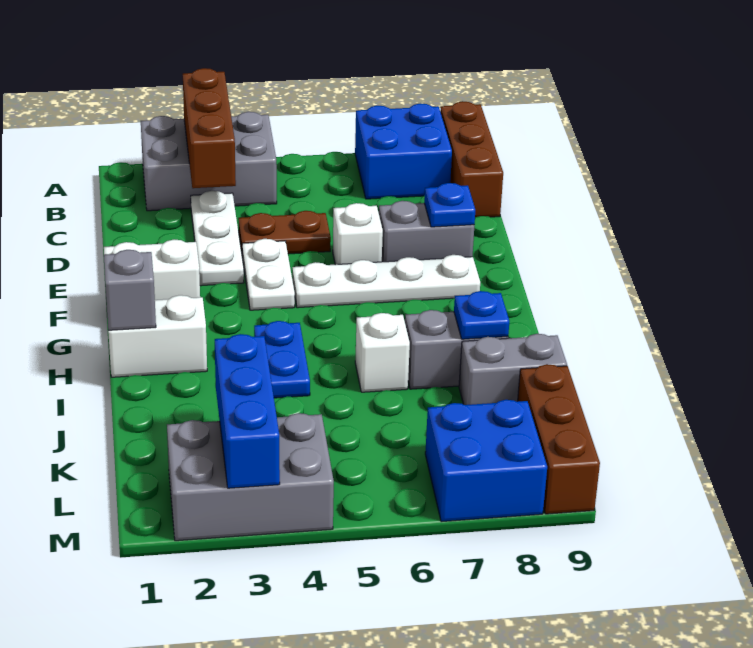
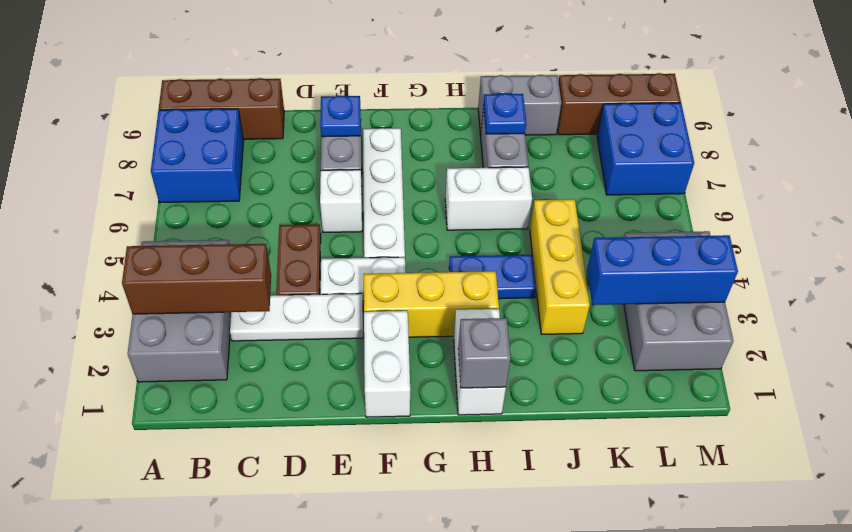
none -> yellow brick F3:H3 level 1
white brick I6 level 1 -> white brick H6:I6 level 1
none -> yellow brick J3:J5 level 1
grey brick J8:J9 level 1 -> grey brick I9:J9 level 1

